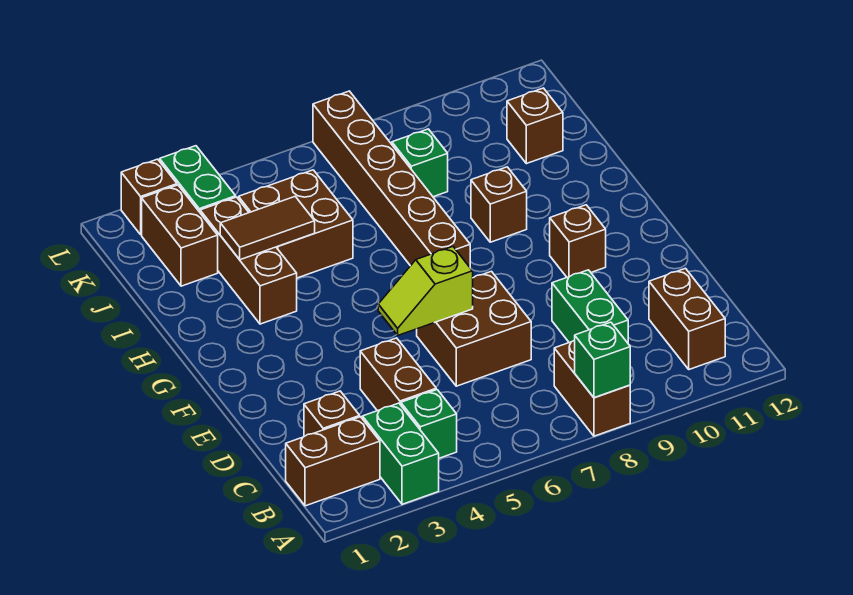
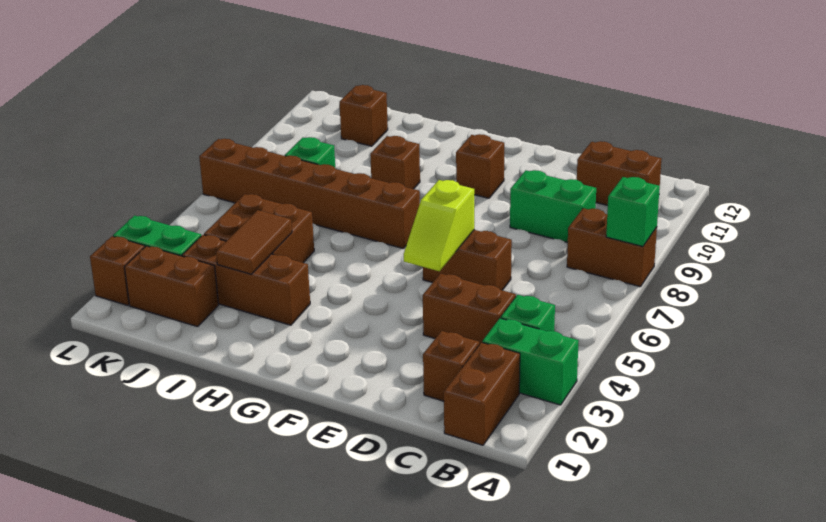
brown brick D6:E7 level 1 -> brown brick D6:E6 level 1

